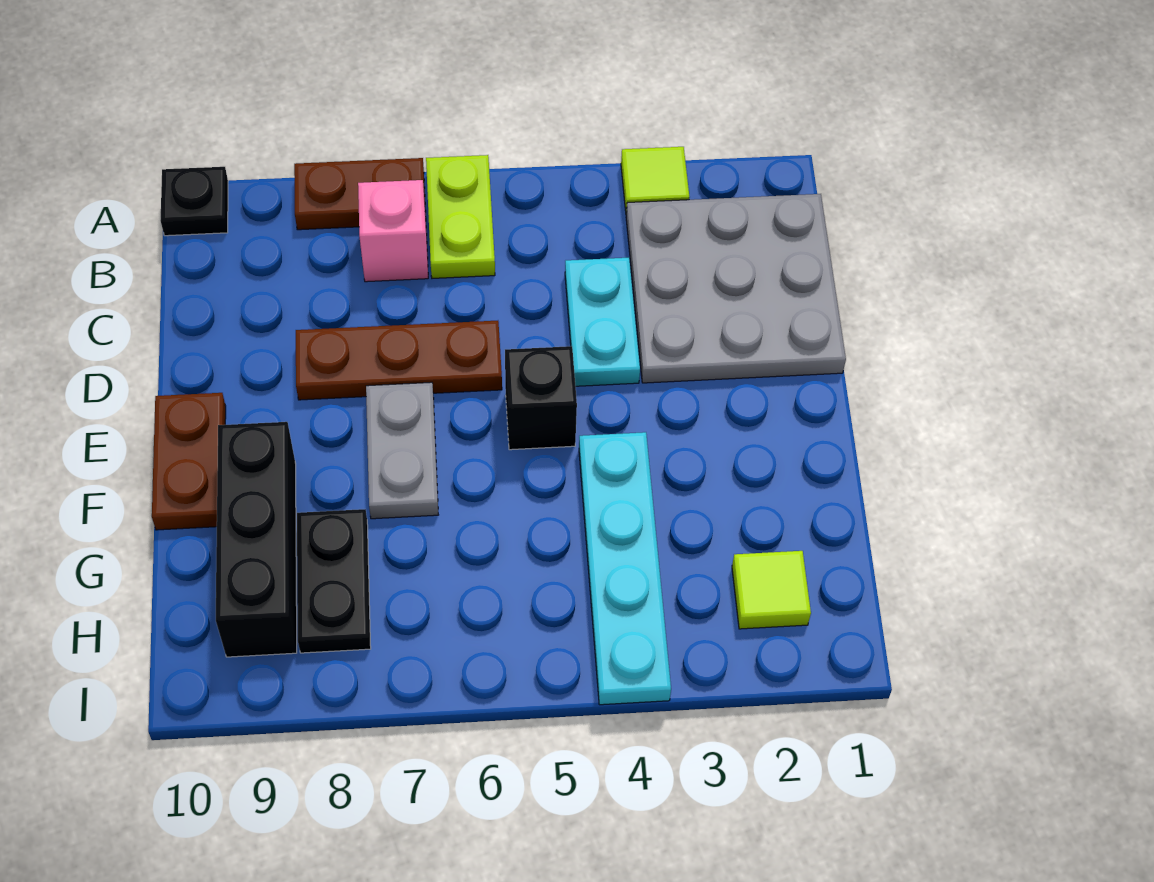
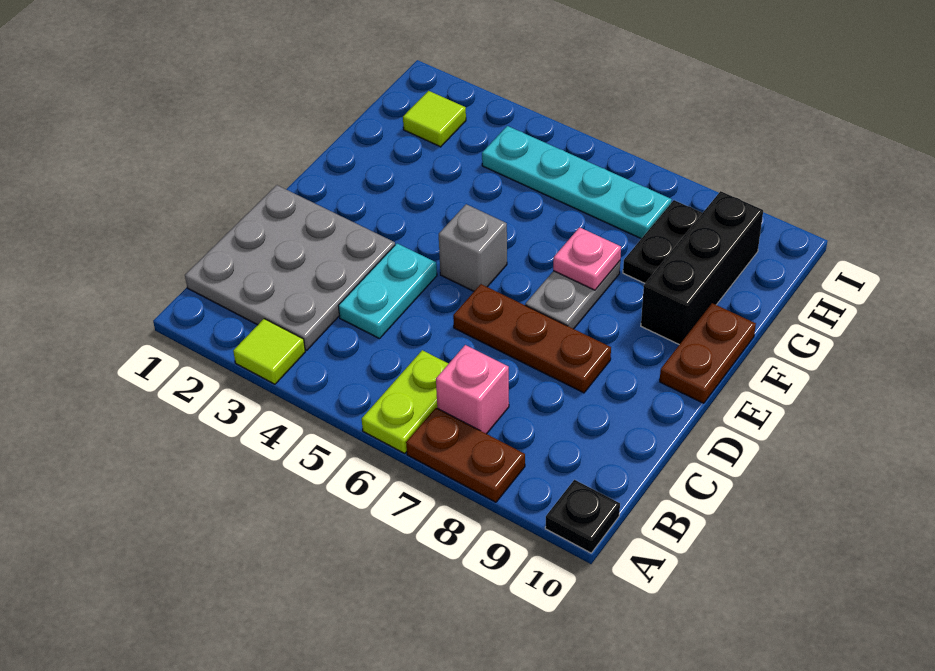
black brick E5 level 1 -> grey brick E5 level 1
cyan plate F4:I4 level 1 -> cyan plate H4:H7 level 1
none -> pink plate F7 level 2

